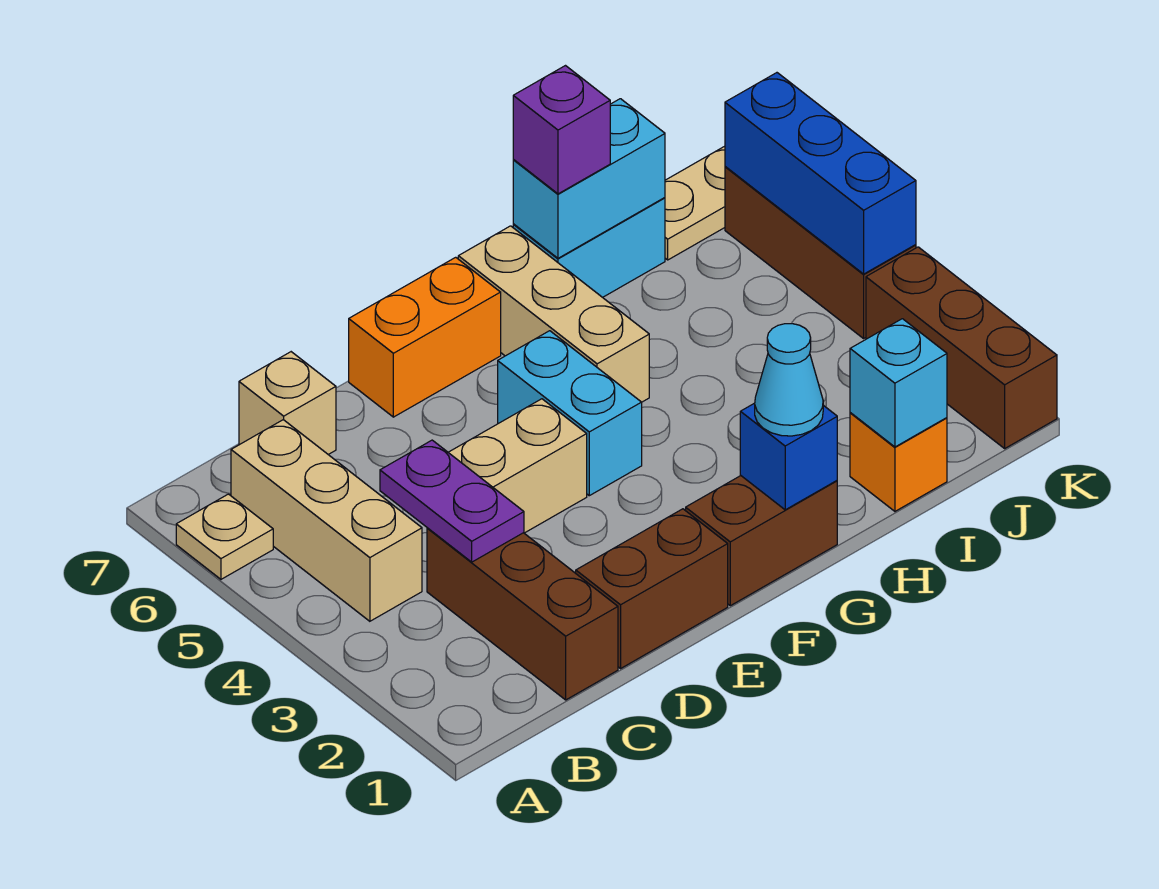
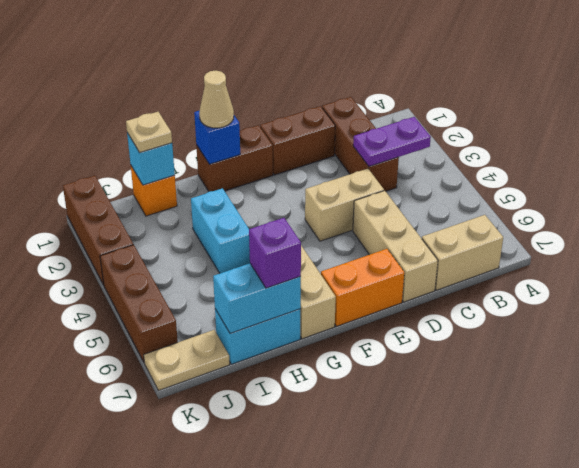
tan plate A6 level 1 -> tan plate I1 level 3
tan brick B4:B6 level 1 -> tan brick D5:D7 level 1
purple plate C3:C4 level 2 -> purple plate B3:C3 level 2
tan brick C7 level 1 -> tan brick B7:C7 level 1
cyan brick F4:F5 level 1 -> cyan brick H3:H4 level 1
cyan cone G1 level 3 -> tan cone G1 level 3
blue brick K4:K6 level 2 -> none

